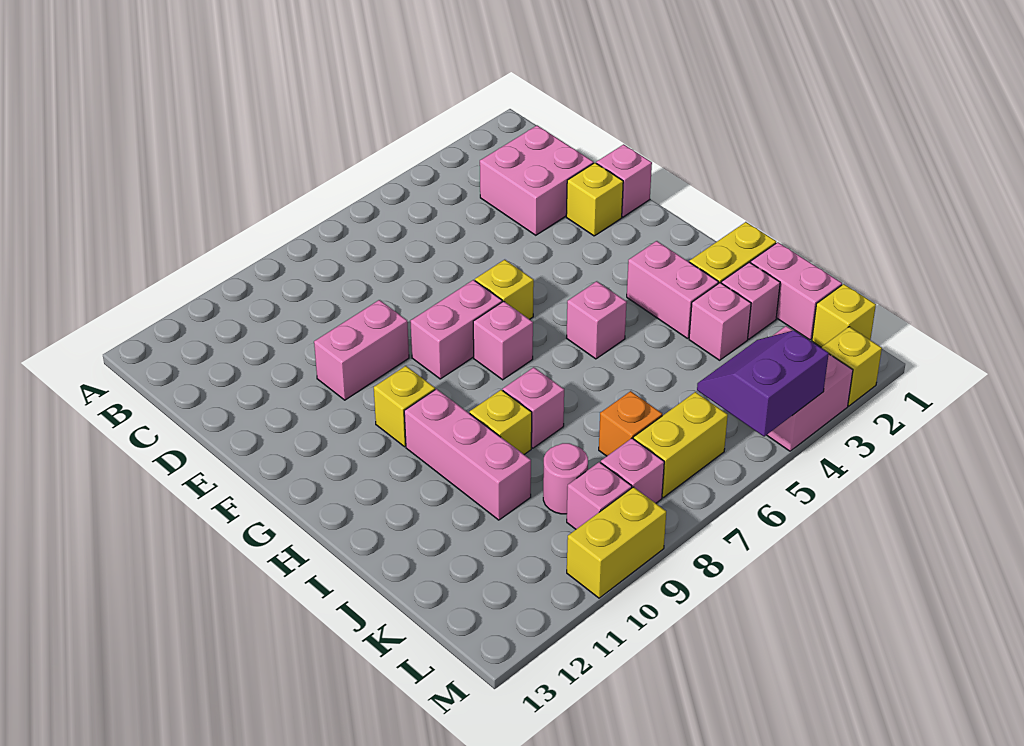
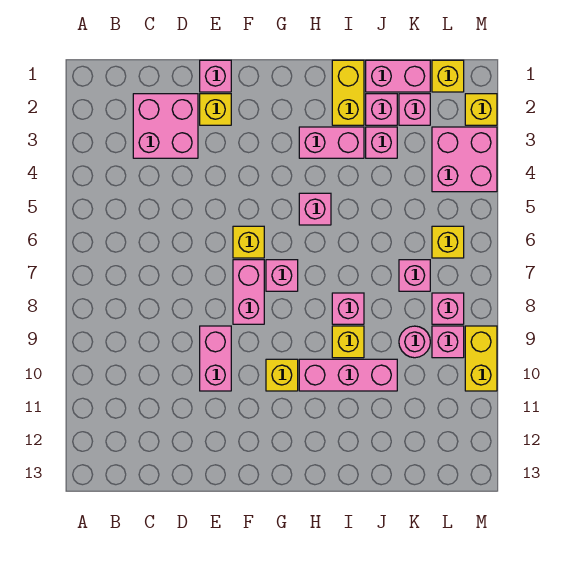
none -> pink brick K2 level 1
orange brick K7 level 1 -> pink brick K7 level 1
purple slope L4:M5 level 2 top M -> none
yellow brick L6:L7 level 1 -> yellow brick L6 level 1

